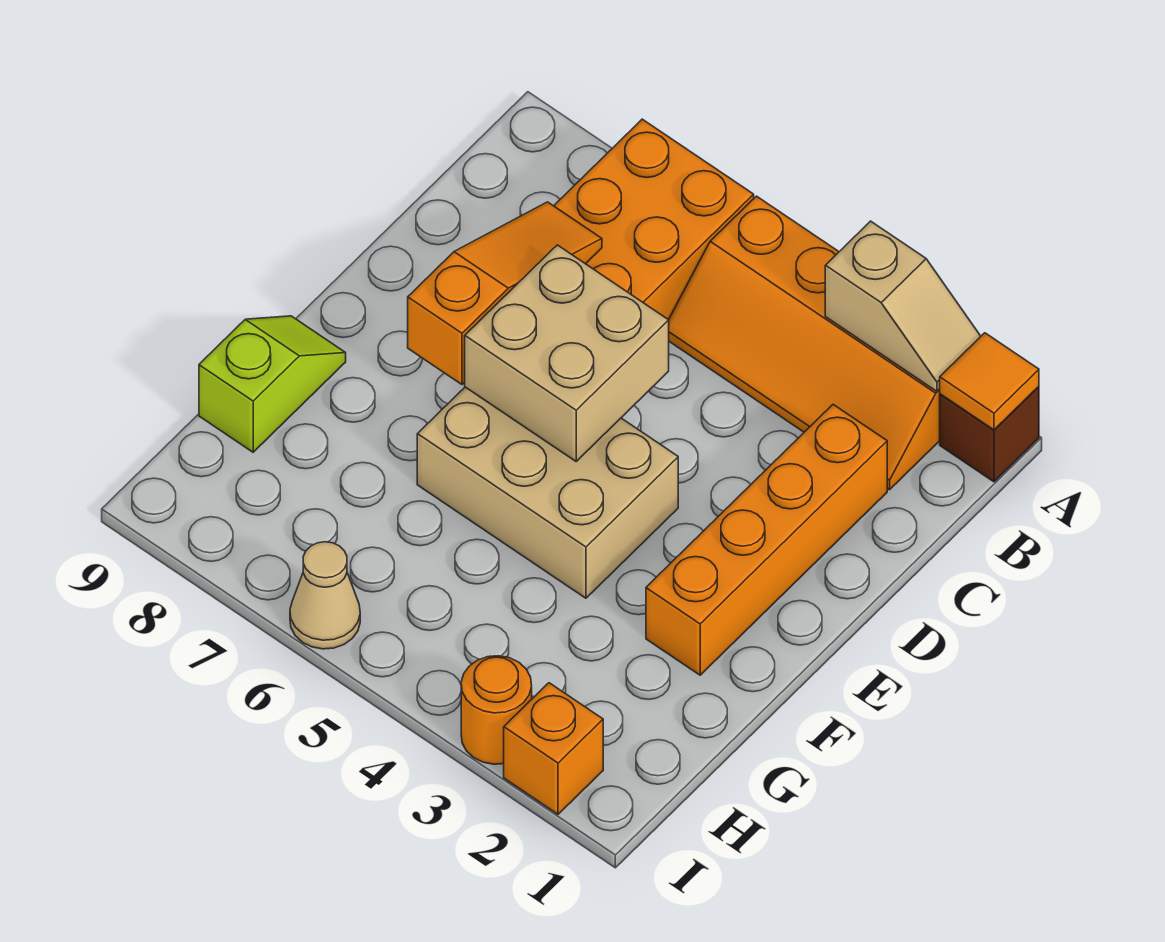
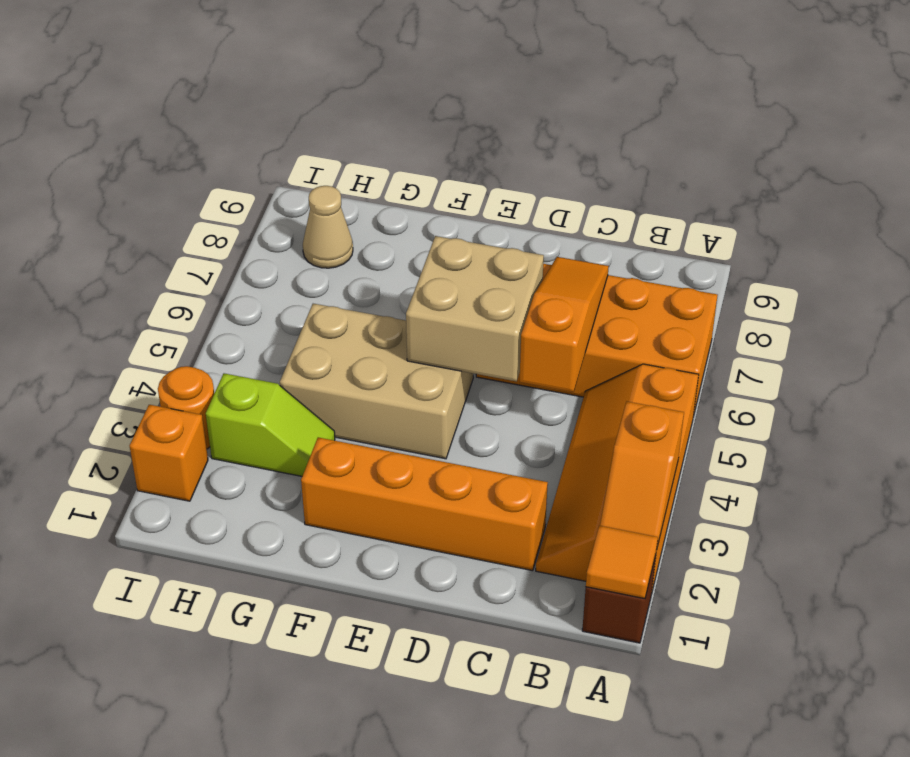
tan slope A2:A3 level 2 top 3 -> orange slope A2:A3 level 2 top 3
orange slope C7:E7 level 2 top E -> orange slope C5:C7 level 2 top 5
tan brick E4:F6 level 1 -> tan brick E4:G5 level 1
lime slope F9:G9 level 1 top G -> lime slope G3:H3 level 1 top H
tan cone I6 level 1 -> tan cone H8 level 1

